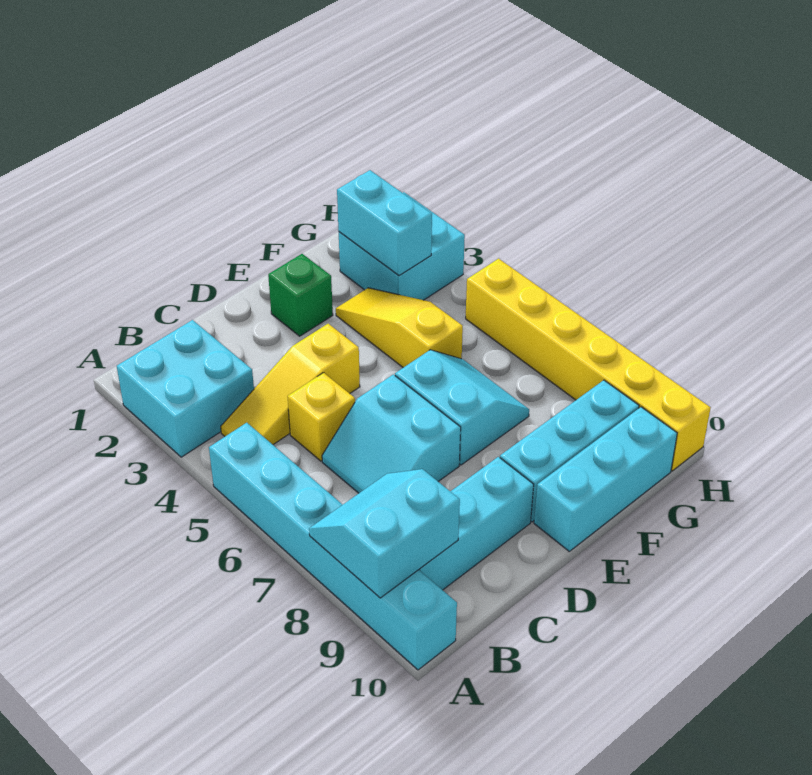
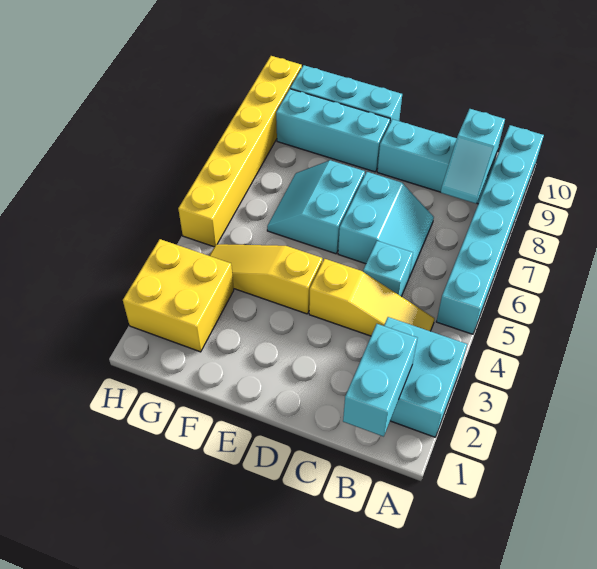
cyan slope A8:B9 level 2 top 9 -> cyan slope B8:B9 level 2 top 9
yellow brick C5 level 1 -> cyan brick C5 level 1
green brick E2 level 1 -> none
yellow slope F3:F5 level 1 top 5 -> yellow slope E4:G4 level 1 top E
cyan brick G2:H3 level 1 -> yellow brick G2:H3 level 1
cyan brick G2:G3 level 2 -> cyan brick B1:B2 level 2

